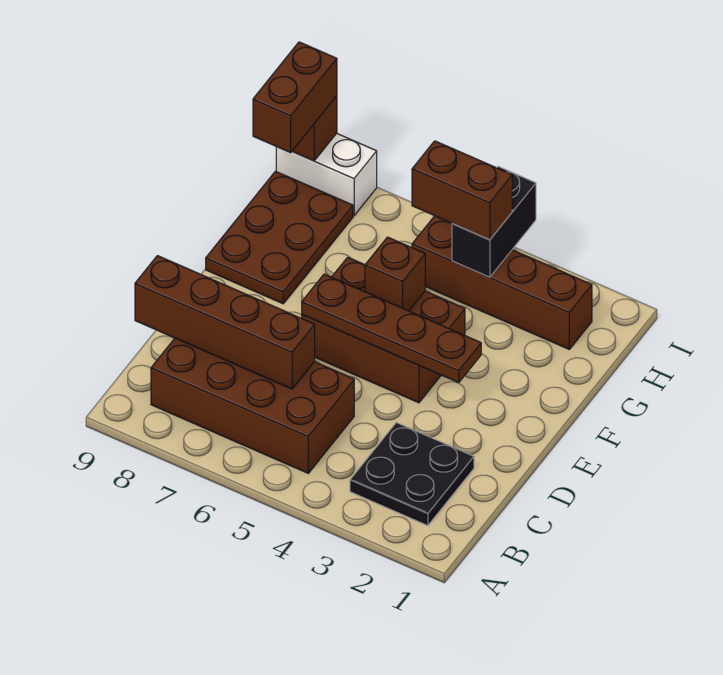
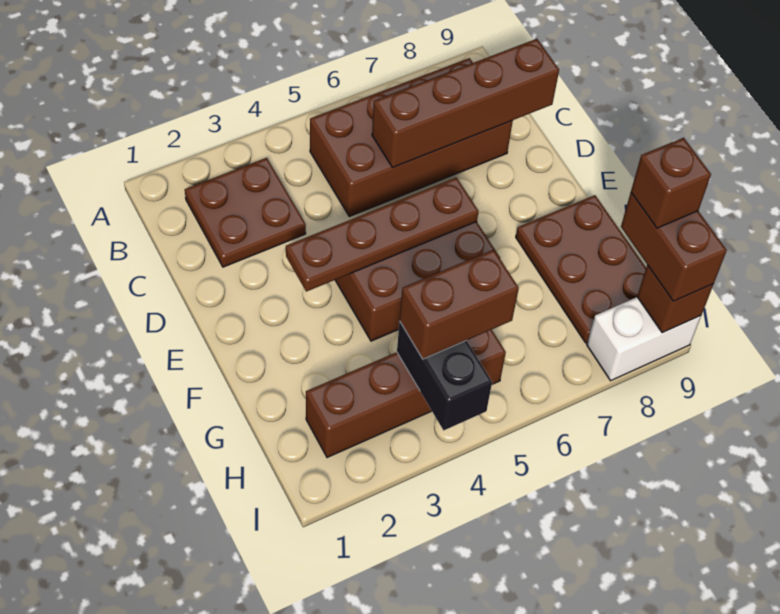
black plate B2:C3 level 1 -> brown plate B2:C3 level 1
brown brick F5 level 2 -> brown brick H9 level 4

